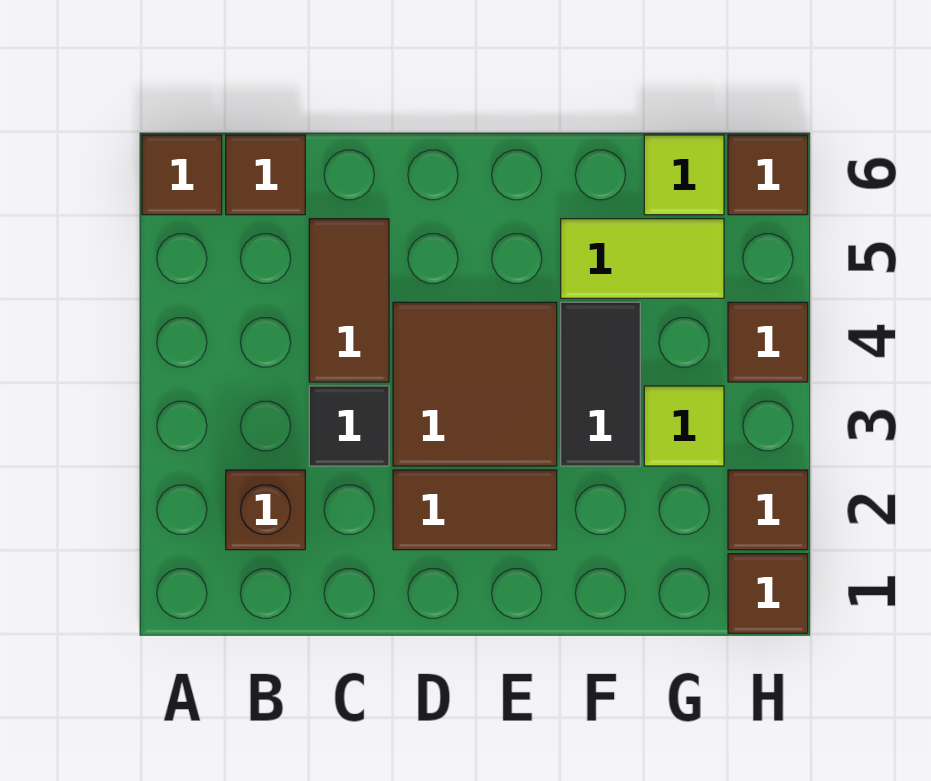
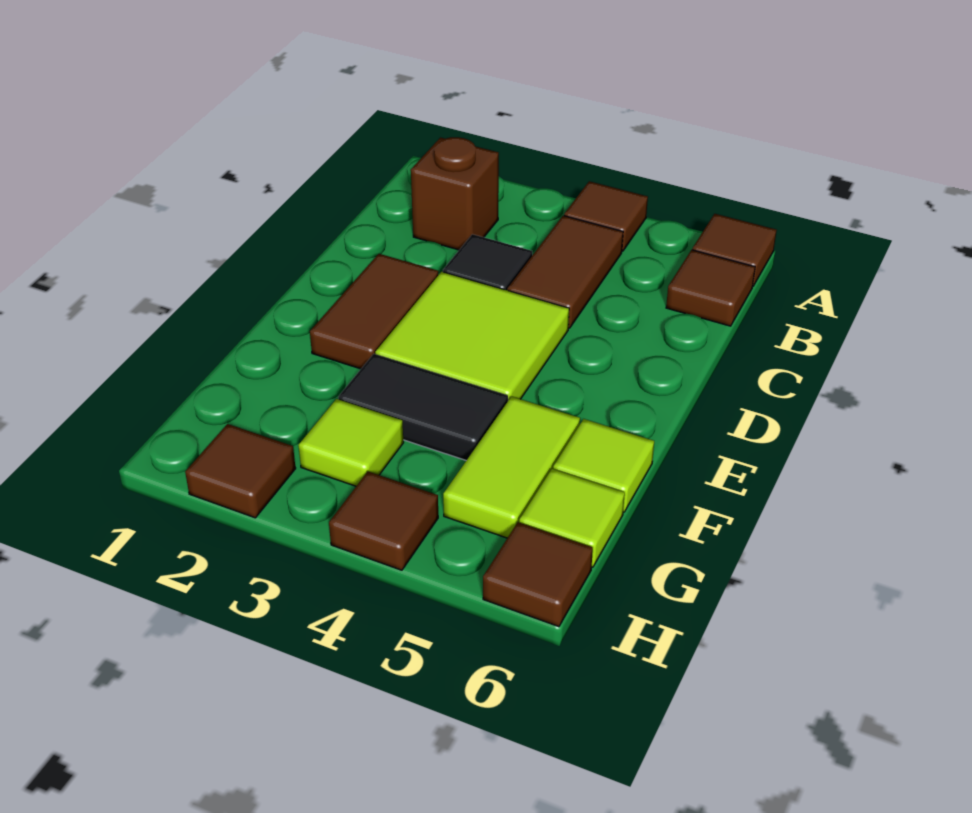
brown tile C4:C5 level 1 -> brown tile B4:C4 level 1
brown tile D3:E4 level 1 -> lime tile D3:E4 level 1
none -> lime tile F6 level 1
brown tile H1 level 1 -> brown tile A4 level 1

